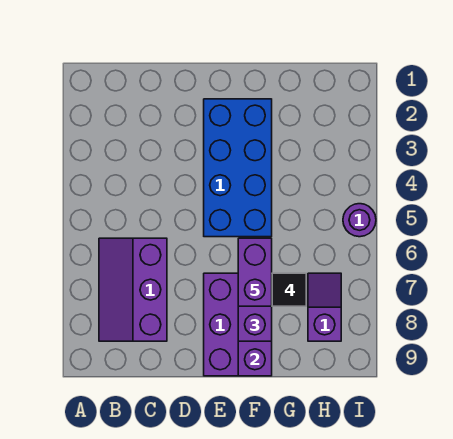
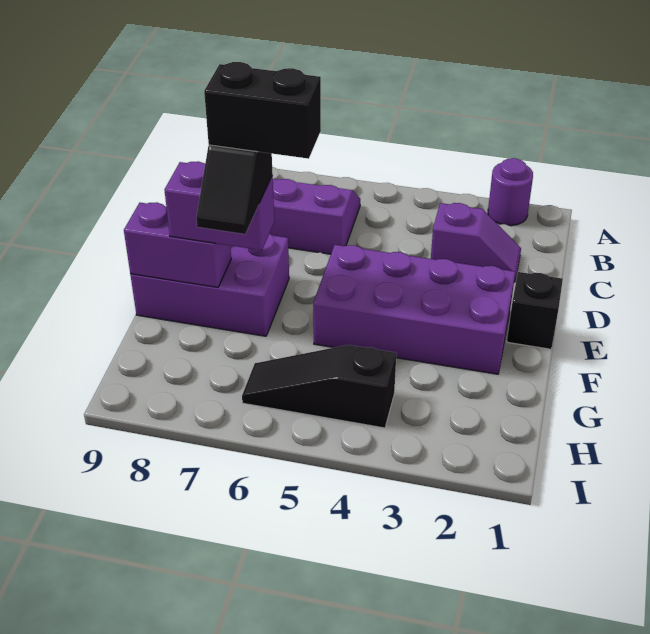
none -> black brick E1 level 1
blue brick E2:F5 level 1 -> purple brick E2:F5 level 1
purple brick F6:F7 level 5 -> black brick F6:F7 level 5
none -> black slope H4:H6 level 1 top 4
purple slope H7:H8 level 1 top 8 -> purple slope C2:C3 level 1 top 3
purple round brick I5 level 1 -> purple round brick A2 level 1

